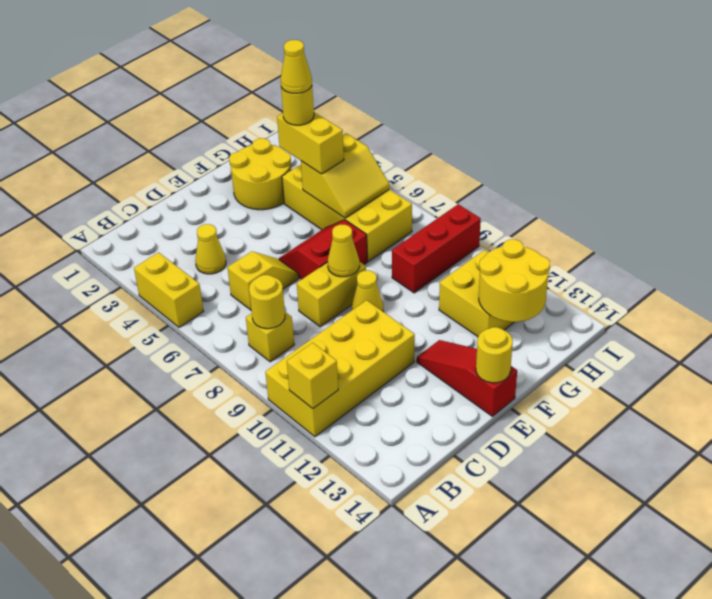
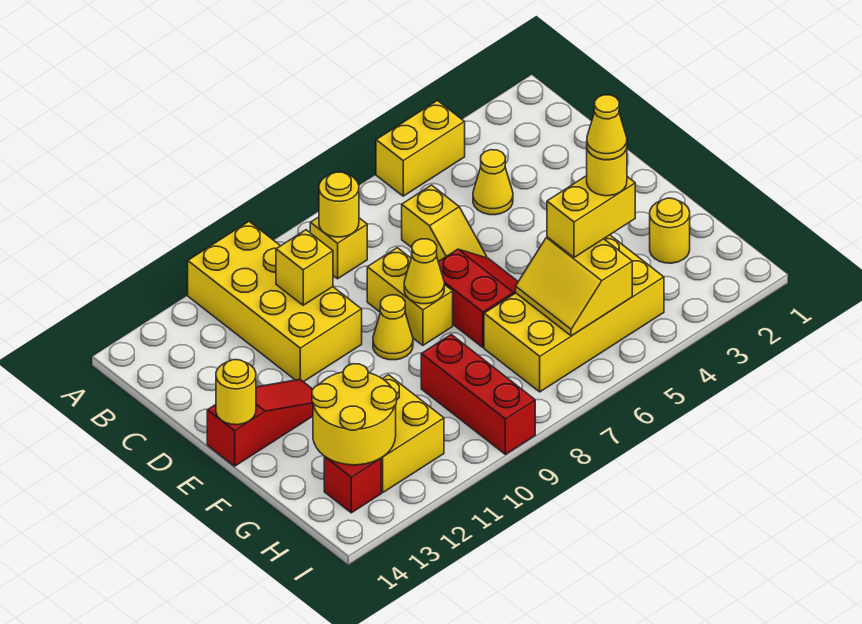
yellow brick A11 level 2 -> yellow brick C10 level 2
yellow round brick F2:G3 level 1 -> yellow round brick G2 level 1
none -> red brick H13 level 1

